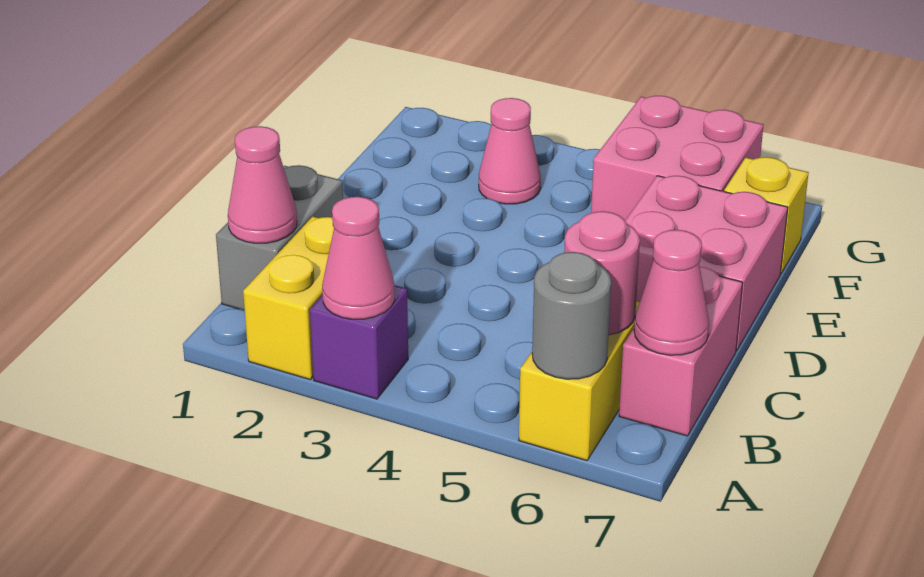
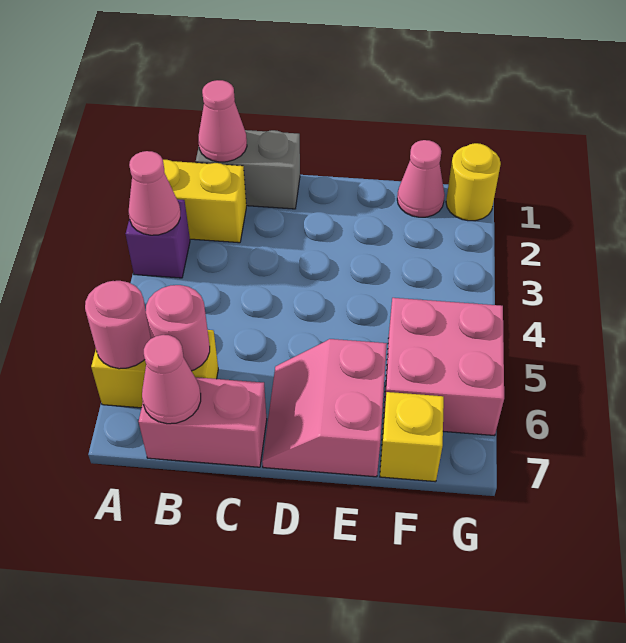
grey round brick A6 level 2 -> pink round brick A6 level 2
pink brick D6:E7 level 1 -> pink slope D6:E7 level 1 top E
pink cone F3 level 1 -> pink cone F1 level 1
none -> yellow round brick G1 level 1

